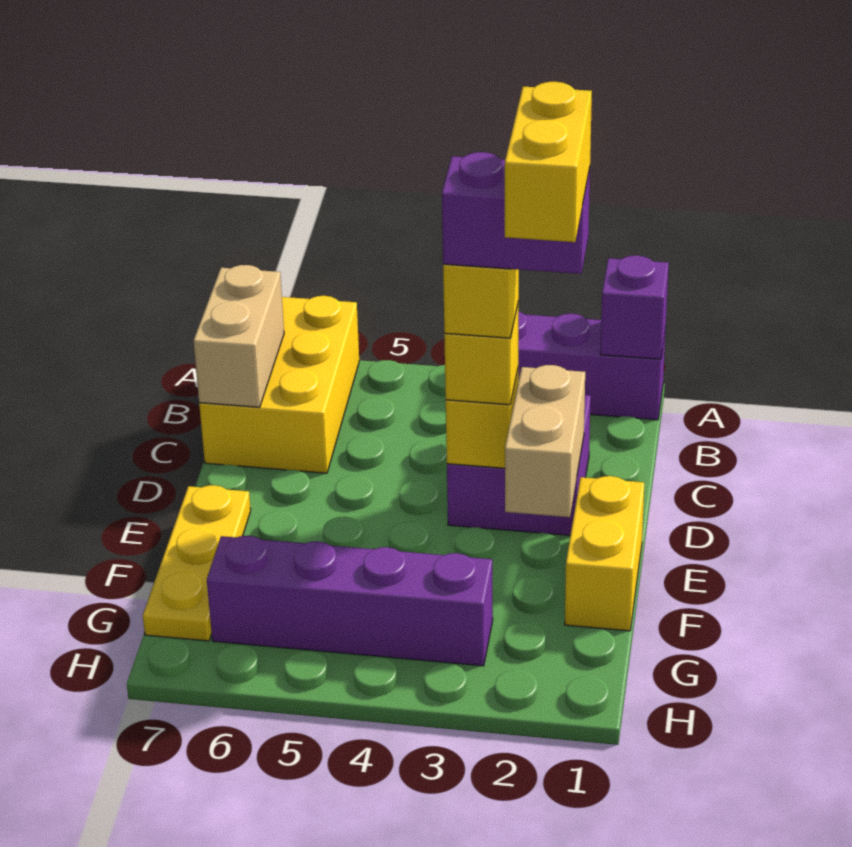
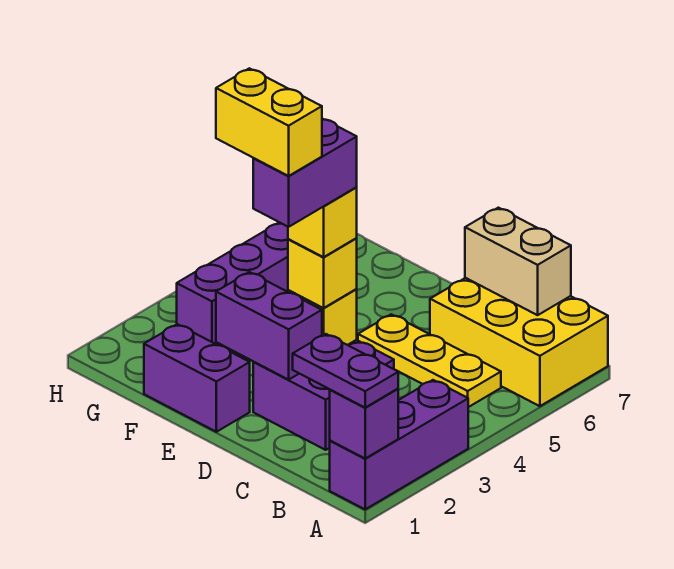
none -> purple plate A1:B1 level 3
tan brick D2:E2 level 2 -> purple brick D2:E2 level 2
yellow brick E1:F1 level 1 -> purple brick E1:F1 level 1
yellow plate E7:G7 level 1 -> yellow plate B5:D5 level 1

